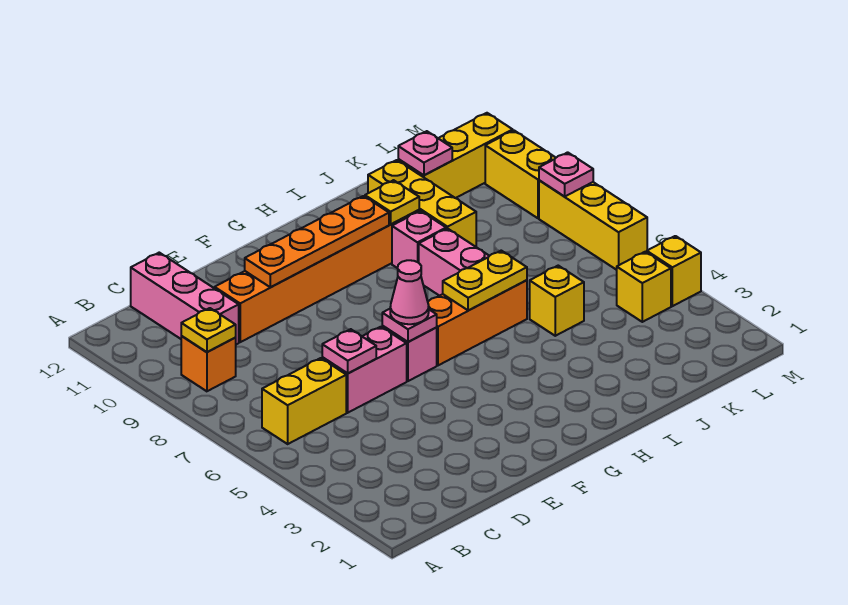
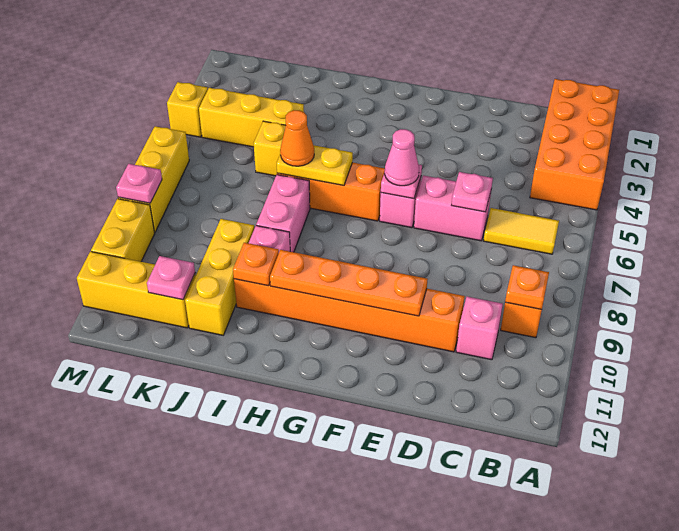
none -> orange brick A1:B4 level 1
yellow brick B6:C6 level 1 -> yellow tile B6:C6 level 1
yellow plate B9 level 2 -> orange plate B9 level 2
pink brick C10:C12 level 1 -> pink brick C10 level 1
none -> orange cone I6 level 3
yellow plate I10 level 2 -> orange plate I10 level 2
yellow brick L4 level 1 -> yellow brick J4:L4 level 1

